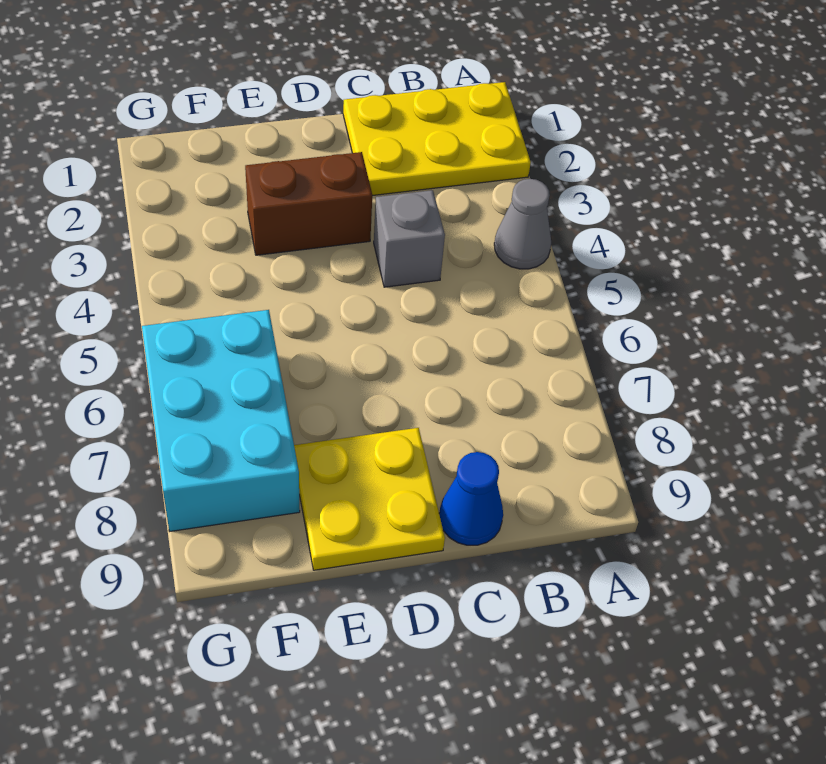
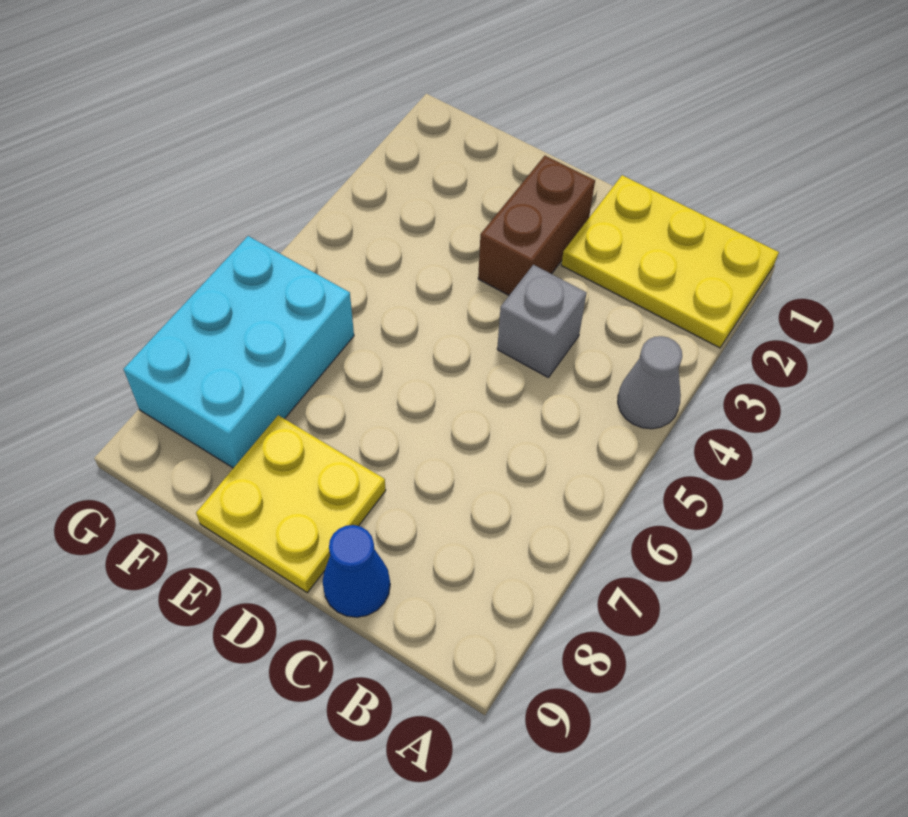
brown brick D3:E3 level 1 -> brown brick D2:D3 level 1

